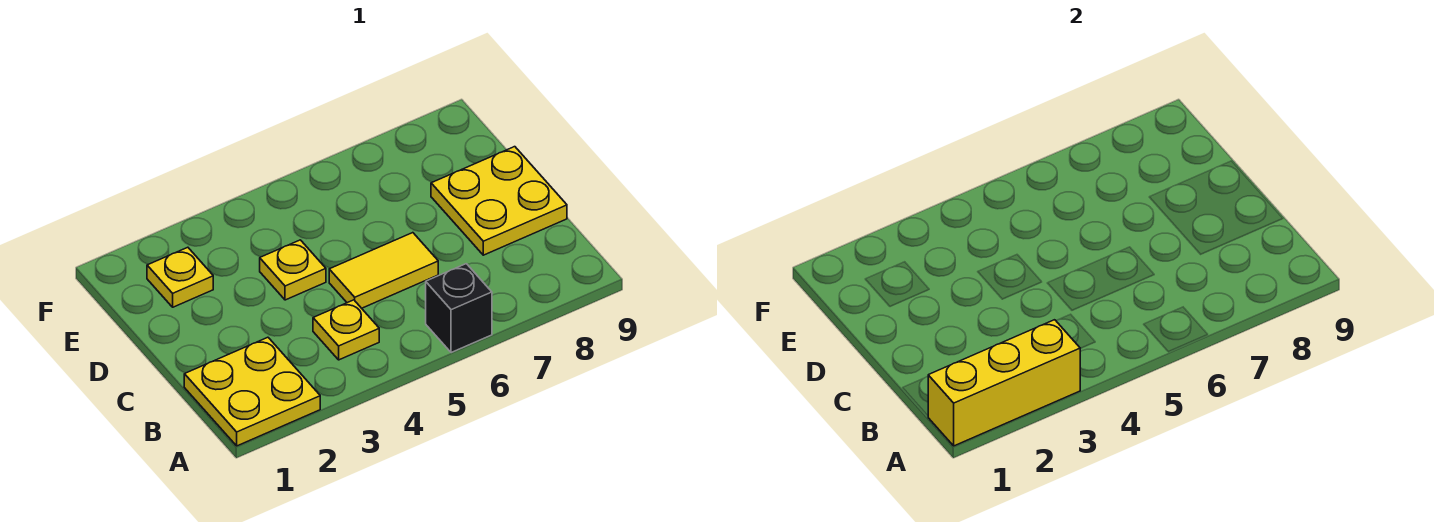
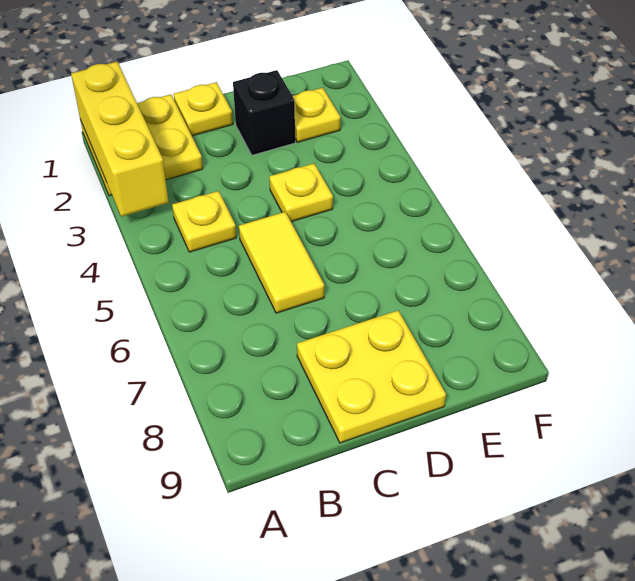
black brick A6 level 1 -> black brick D2 level 1
none -> yellow plate C1 level 1

